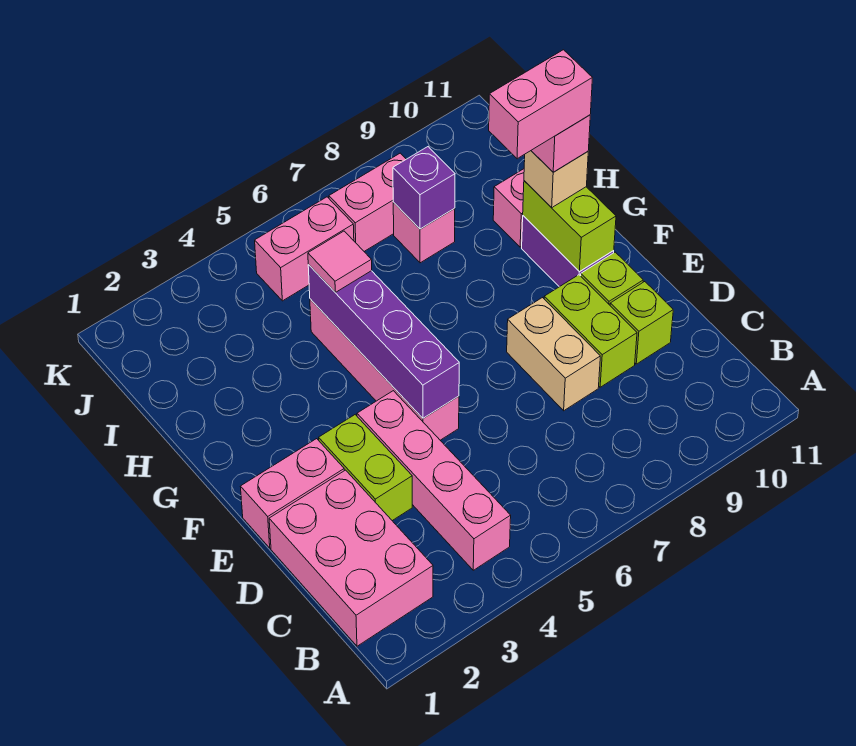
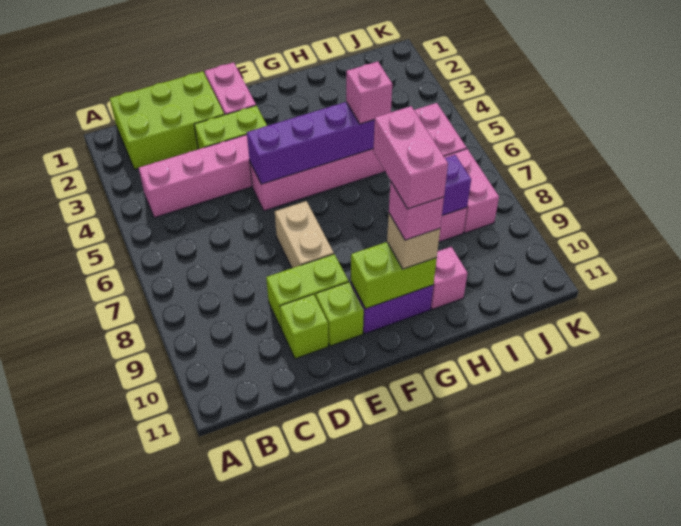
pink brick B1:D2 level 1 -> lime brick B1:D2 level 1
tan brick D8:E8 level 1 -> tan brick E7:E8 level 1
pink tile H5 level 3 -> pink brick H5 level 3

